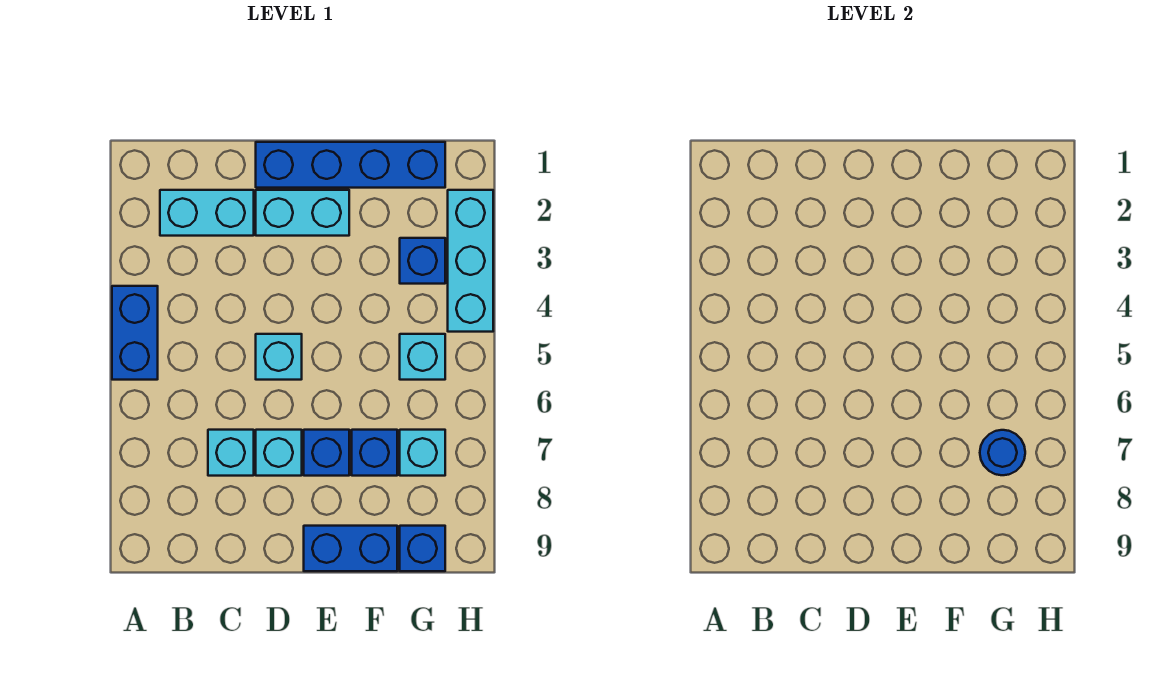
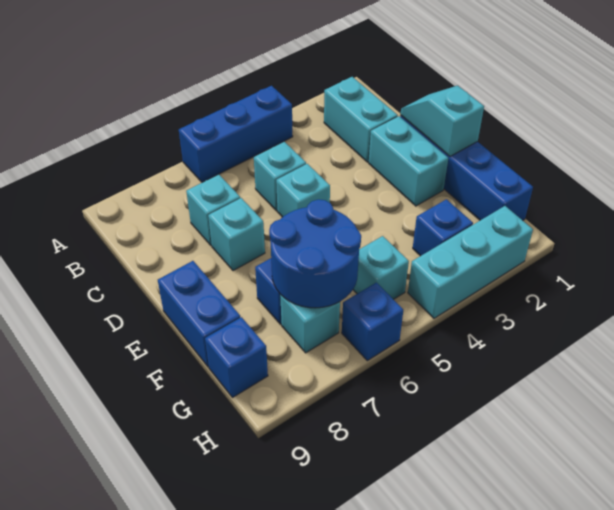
blue brick A4:A5 level 1 -> blue brick A4:A6 level 1
none -> cyan brick C5 level 1
none -> cyan slope D1:E1 level 2 top E
blue brick E7 level 1 -> blue brick H6 level 1
blue round brick G7 level 2 -> blue round brick F6:G7 level 2

